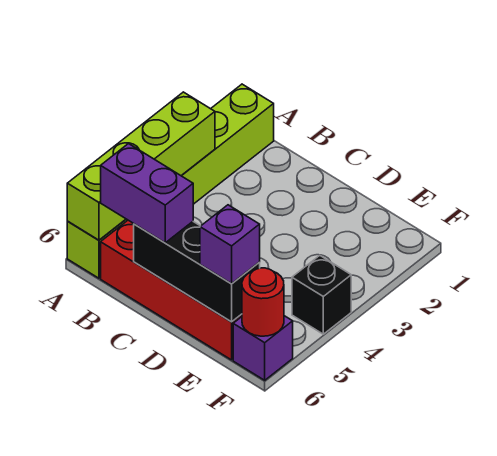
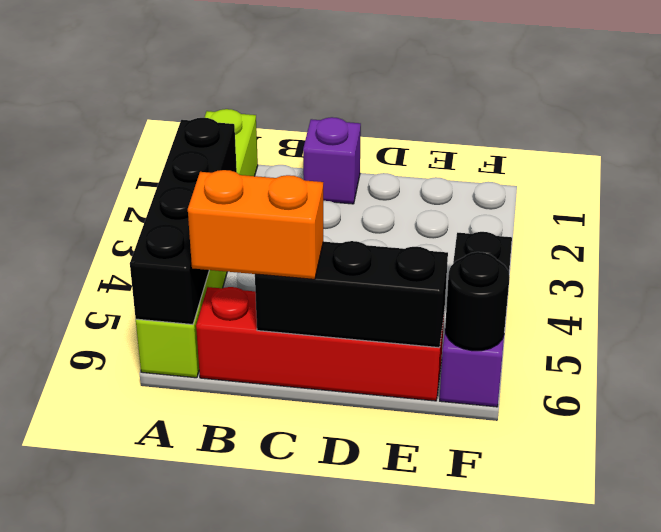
lime brick A3:A6 level 2 -> black brick A3:A6 level 2
purple brick B6:C6 level 3 -> orange brick B6:C6 level 3
purple brick E6 level 3 -> purple brick C1 level 1
red round brick F6 level 2 -> black round brick F6 level 2

